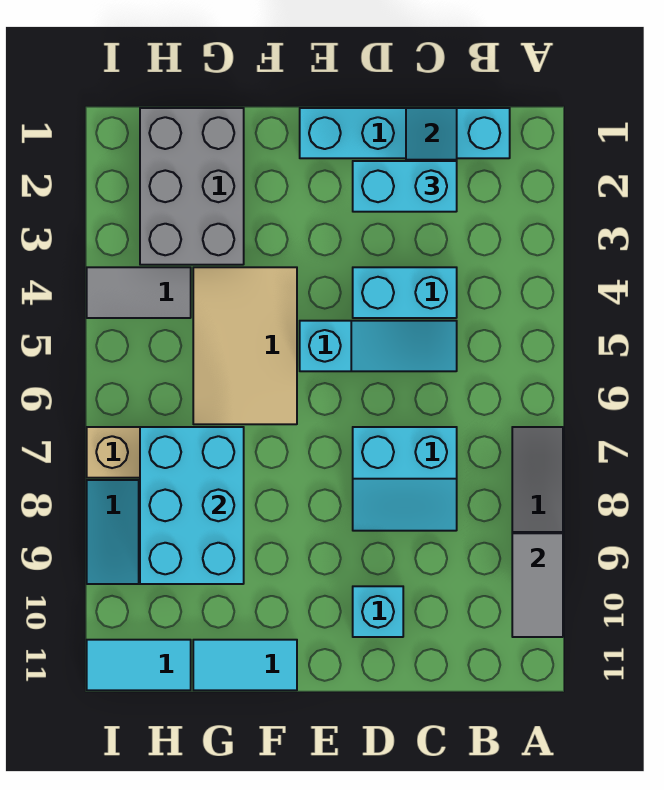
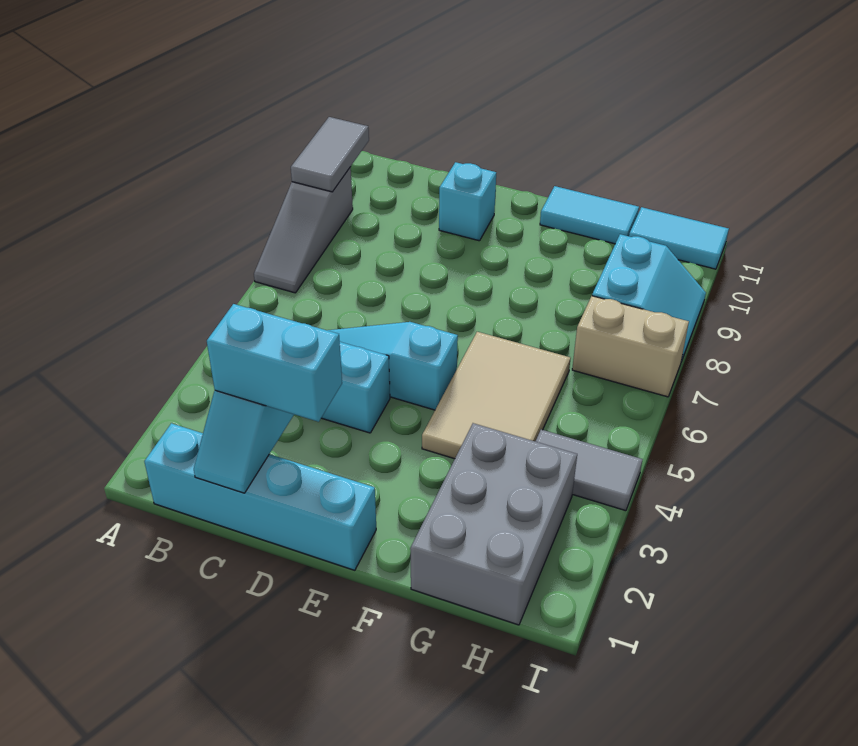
cyan slope C7:D8 level 1 top 7 -> none
cyan brick G7:H9 level 2 -> none

